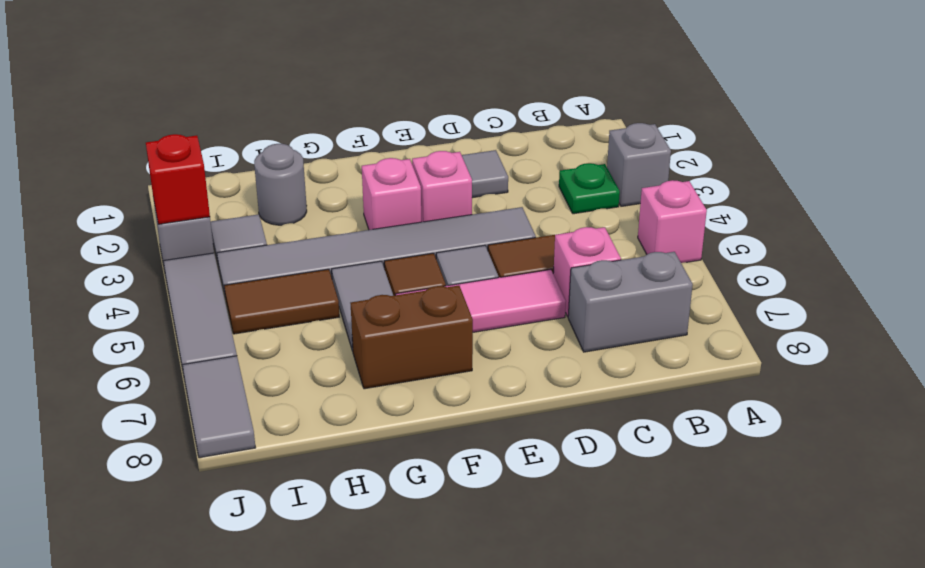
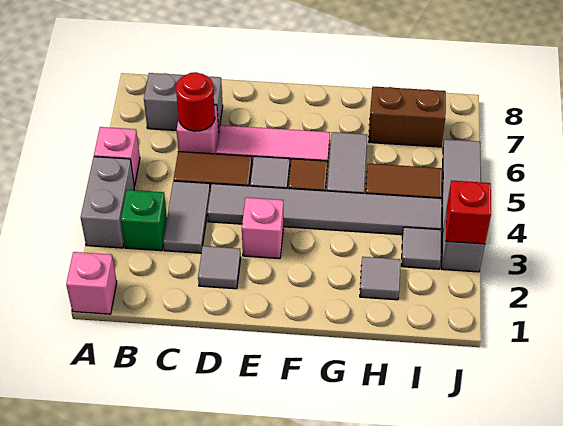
grey brick A3 level 1 -> grey brick A3:A4 level 1
green plate B3 level 1 -> green brick B3 level 1
none -> red round brick C6 level 2
pink brick F3 level 1 -> pink brick A1 level 1
brown brick F7:G7 level 1 -> brown brick H7:I7 level 1
grey round brick H2 level 1 -> grey tile H2 level 1
grey tile J7:J8 level 1 -> grey tile C3:C4 level 1

